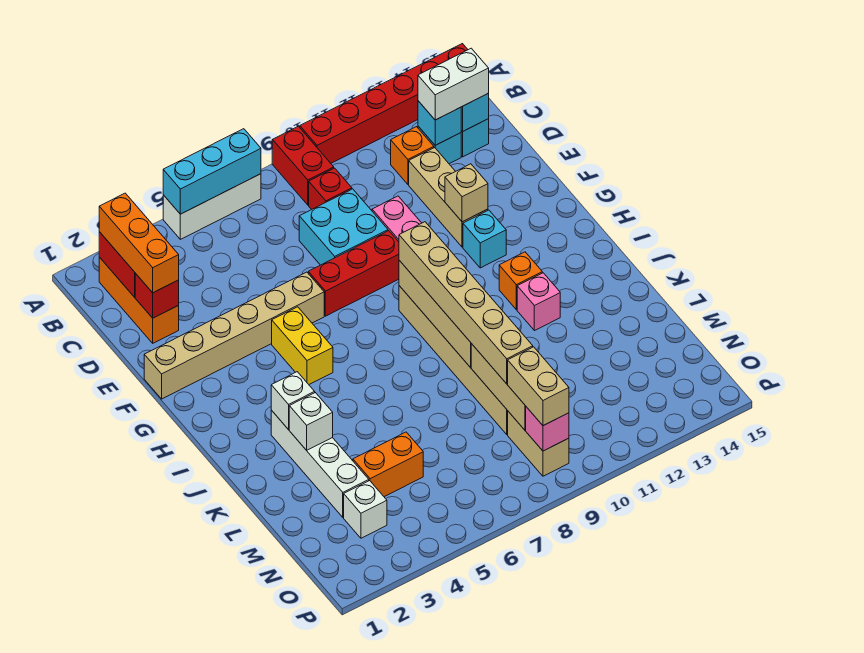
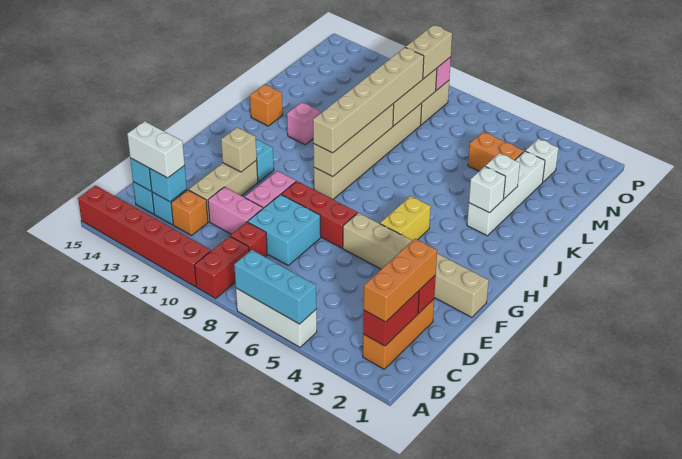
none -> pink brick D10:D11 level 1
orange brick I12 level 1 -> orange brick J14 level 1

